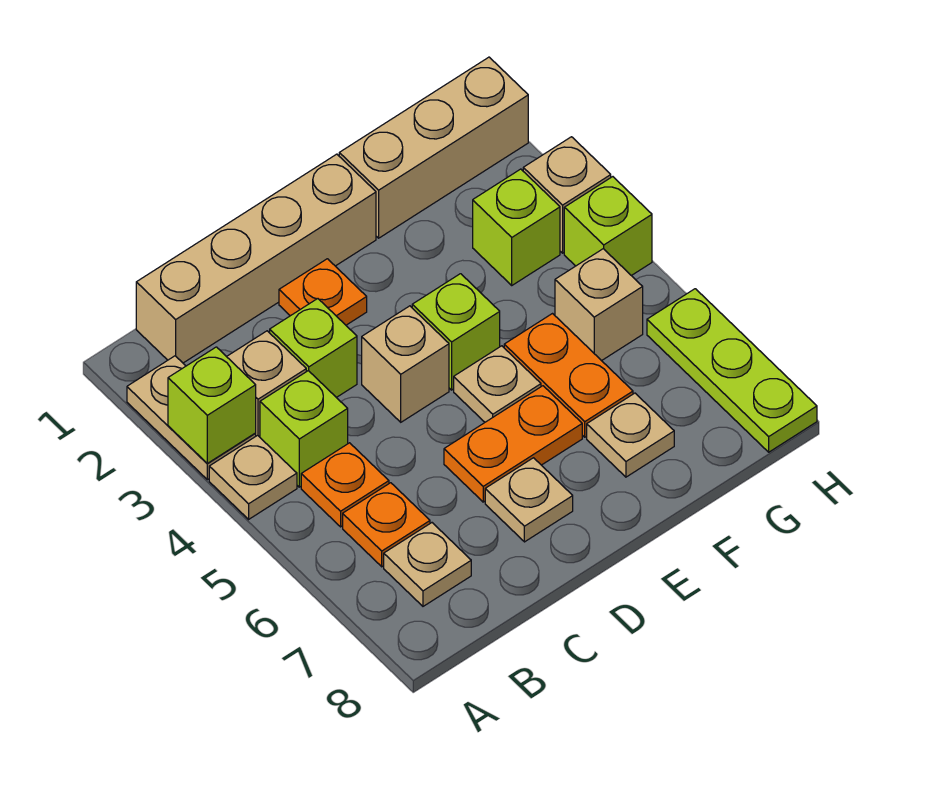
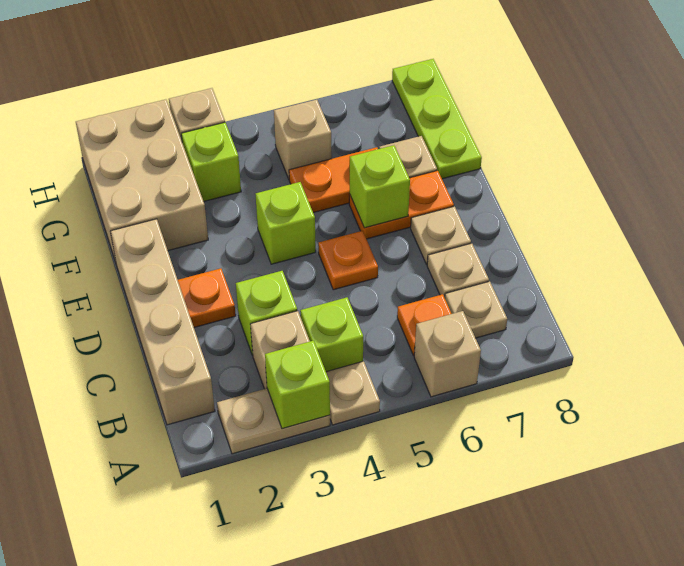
orange plate B5 level 1 -> orange plate D5 level 1
tan brick D4 level 1 -> tan brick A6 level 1
orange plate D6:E6 level 1 -> orange plate E6:E7 level 1
tan plate E5 level 1 -> tan plate C7 level 1
tan brick F1:H1 level 1 -> tan brick F1:H2 level 1
lime brick H4 level 1 -> lime brick E6 level 2
lime plate H6:H8 level 1 -> lime plate F8:H8 level 1

